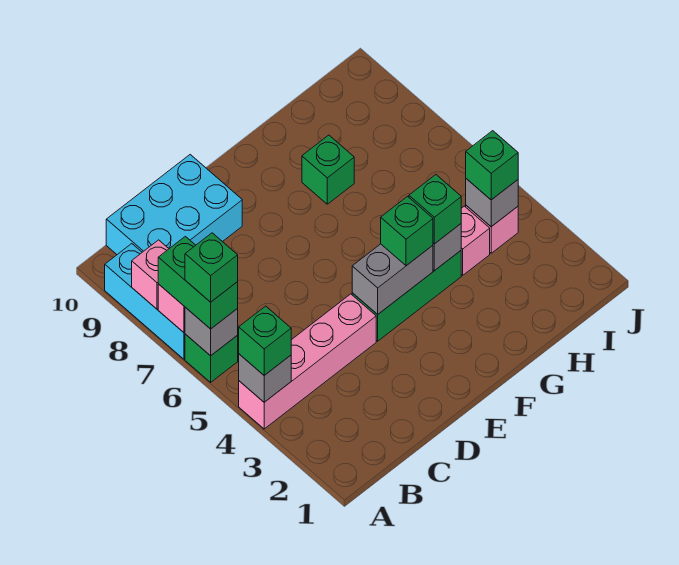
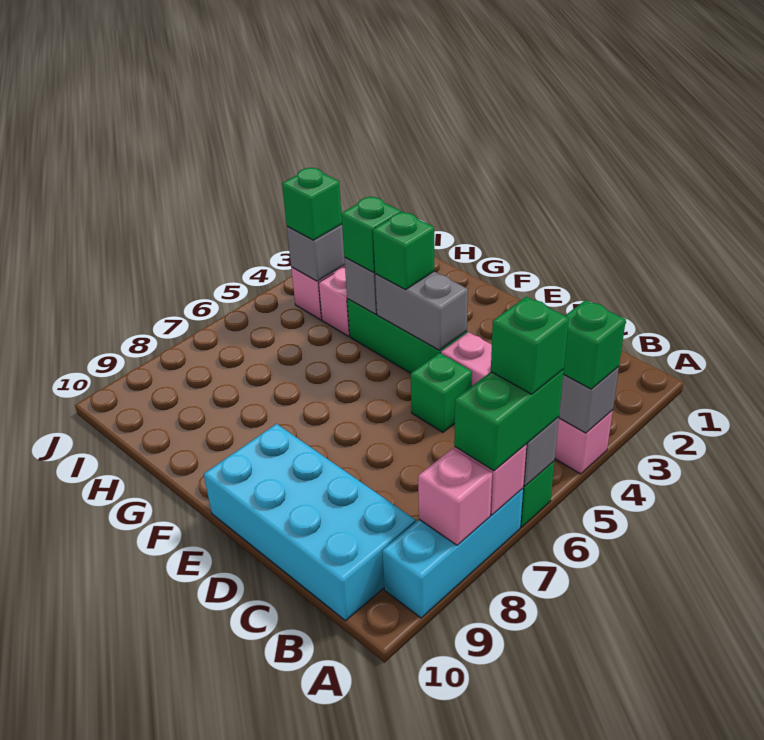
cyan brick B9:D10 level 1 -> cyan brick B9:E10 level 1
green brick G8 level 1 -> green brick D5 level 1

